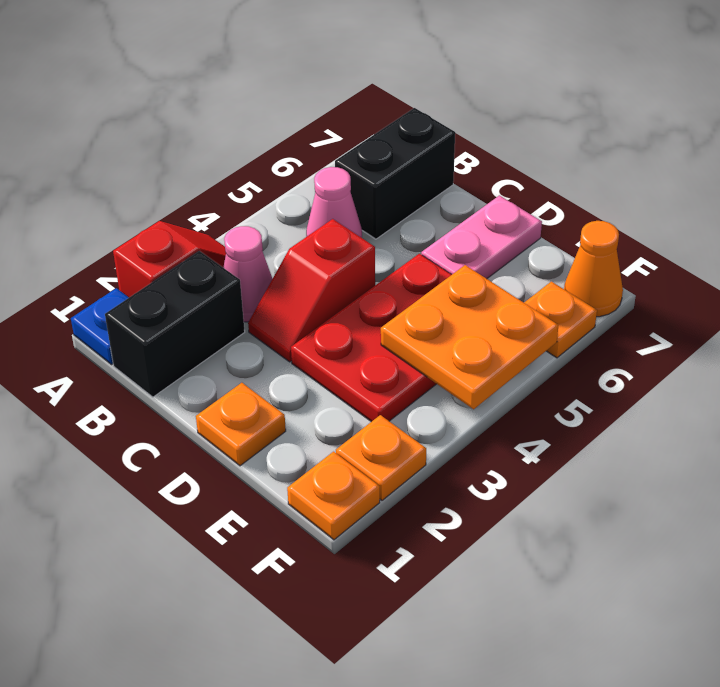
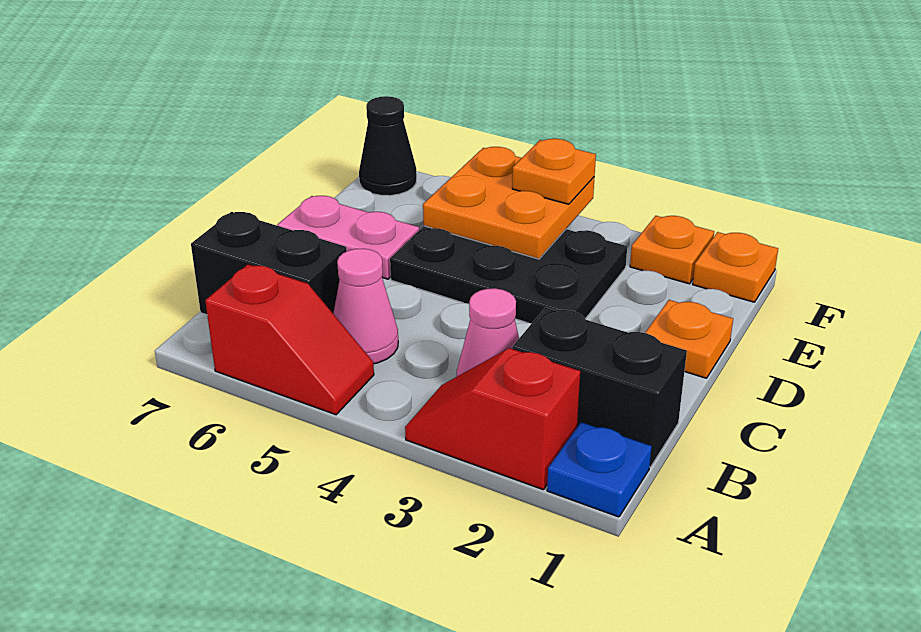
red slope C3:C4 level 1 top 4 -> red slope A5:A6 level 1 top 6
red plate D3:E5 level 1 -> black plate D3:E5 level 1
orange plate F6 level 1 -> orange plate F4 level 3
orange cone F7 level 1 -> black cone F7 level 1

